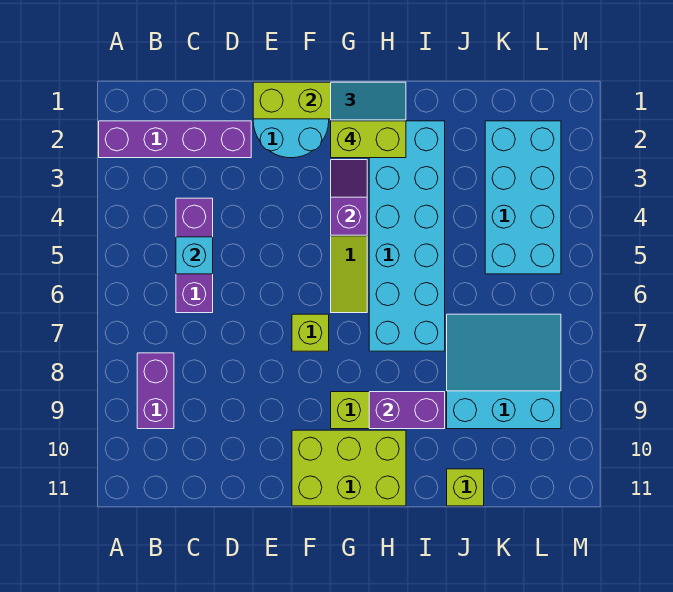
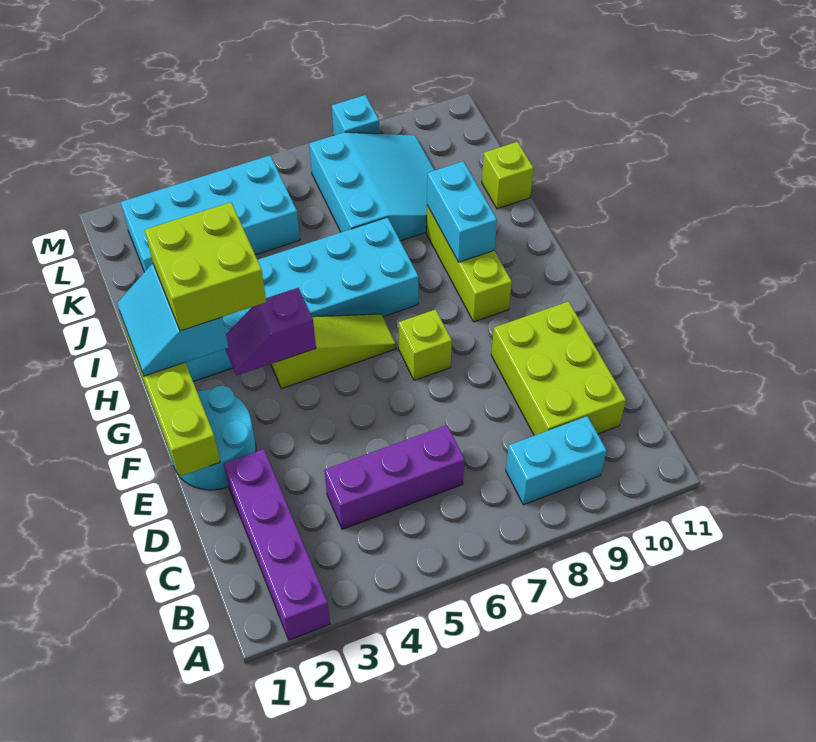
purple brick B8:B9 level 1 -> cyan brick B8:B9 level 1
cyan brick C5 level 2 -> cyan brick M8 level 1
lime brick F10:H11 level 1 -> lime brick C9:E10 level 1
lime brick G2:H2 level 4 -> lime brick G2:H3 level 4
purple brick H9:I9 level 2 -> cyan brick H9:I9 level 2
cyan slope J7:L9 level 1 top 9 -> cyan slope J7:L9 level 1 top 7

